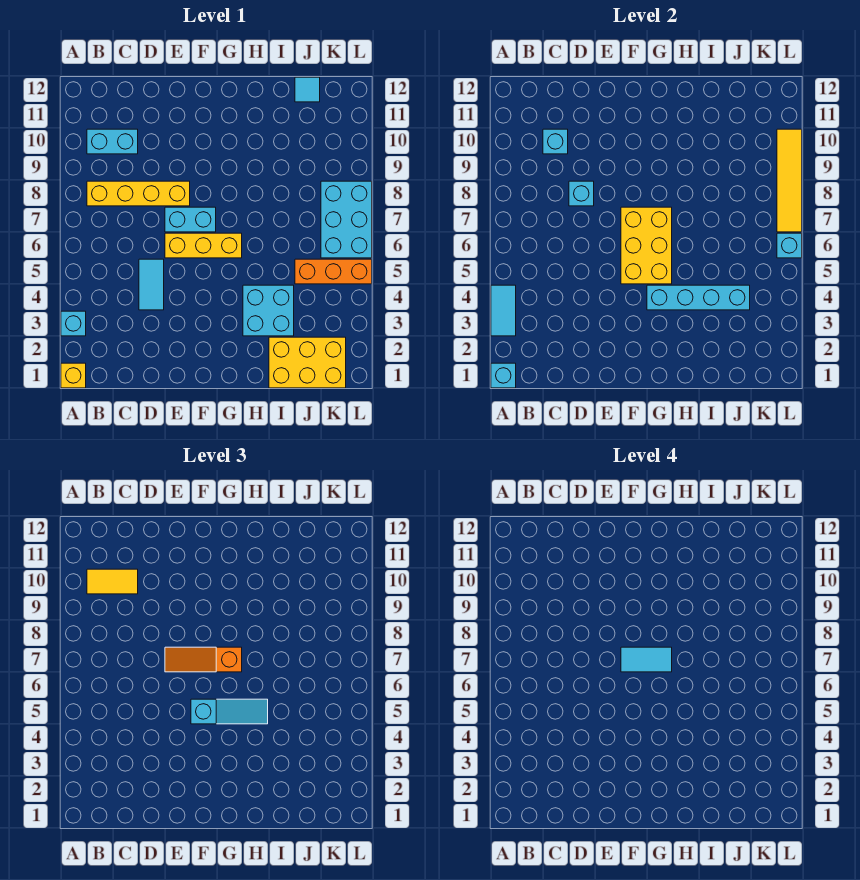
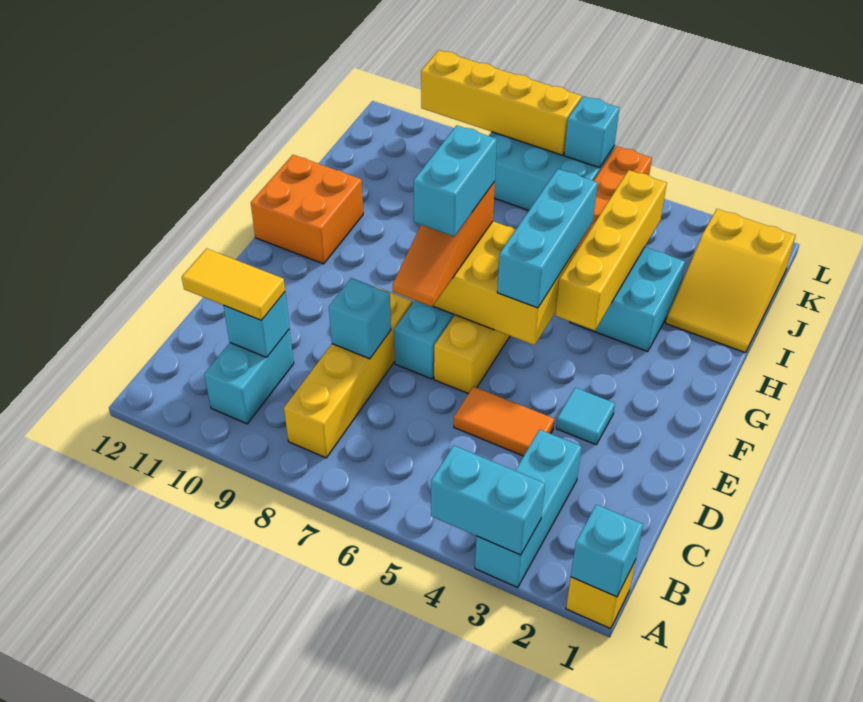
cyan brick A3 level 1 -> cyan brick A3:C3 level 1
cyan tile A3:A4 level 2 -> cyan brick A3:A4 level 2
yellow tile B10:C10 level 3 -> yellow tile C10:C11 level 3
cyan tile D4:D5 level 1 -> orange tile D4:D5 level 1
cyan slope F5:H5 level 3 top F -> cyan brick F5:H5 level 3
cyan tile F7:G7 level 4 -> cyan brick F7:G7 level 4
cyan brick G4:J4 level 2 -> yellow brick G4:J4 level 2
none -> orange brick G11:H12 level 1
yellow brick I1:K2 level 1 -> yellow slope I1:K2 level 1 top K
cyan tile J12 level 1 -> cyan tile E3 level 1
yellow tile L7:L10 level 2 -> yellow brick L7:L10 level 2

